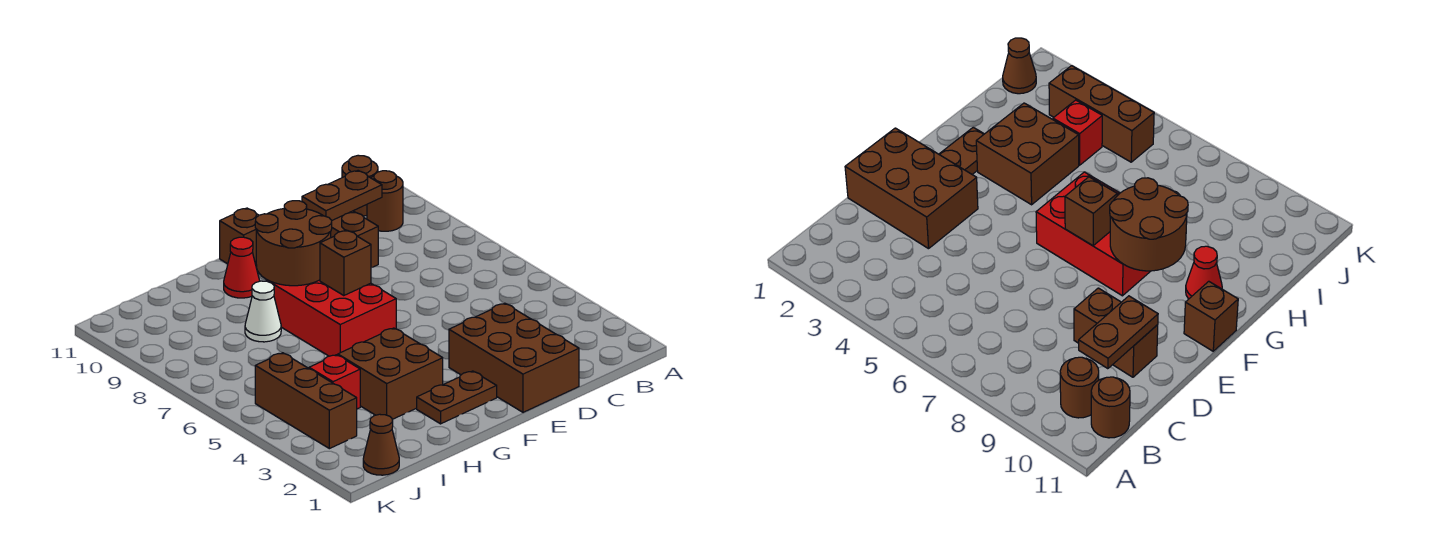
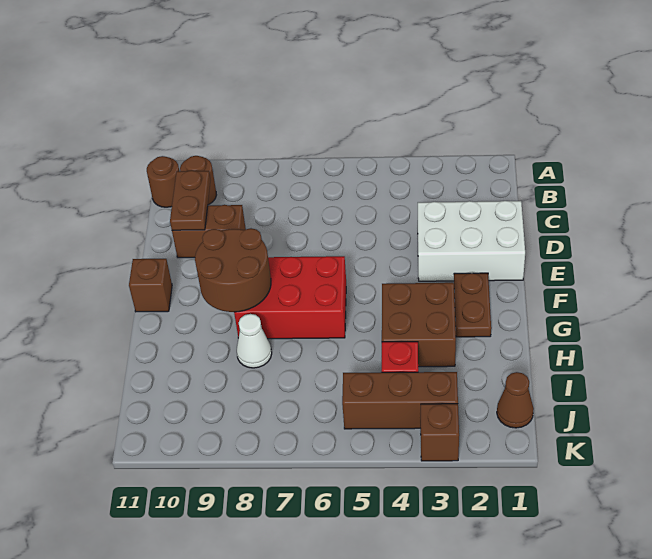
brown brick D1:E3 level 1 -> white brick D1:E3 level 1
brown brick F7 level 2 -> brown brick K3 level 1
red cone G10 level 1 -> none

